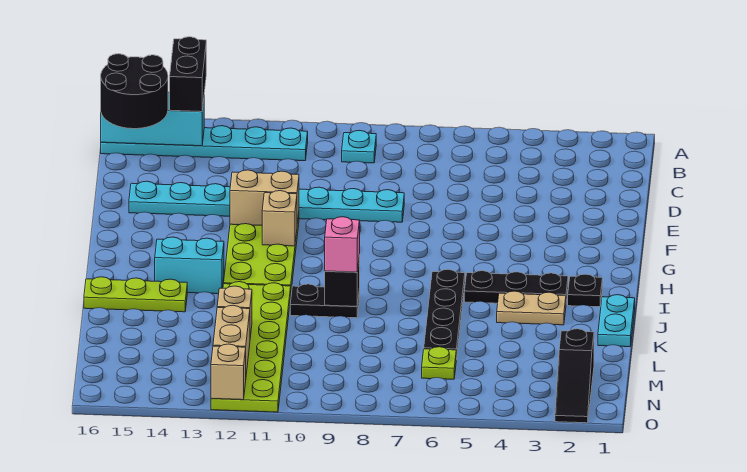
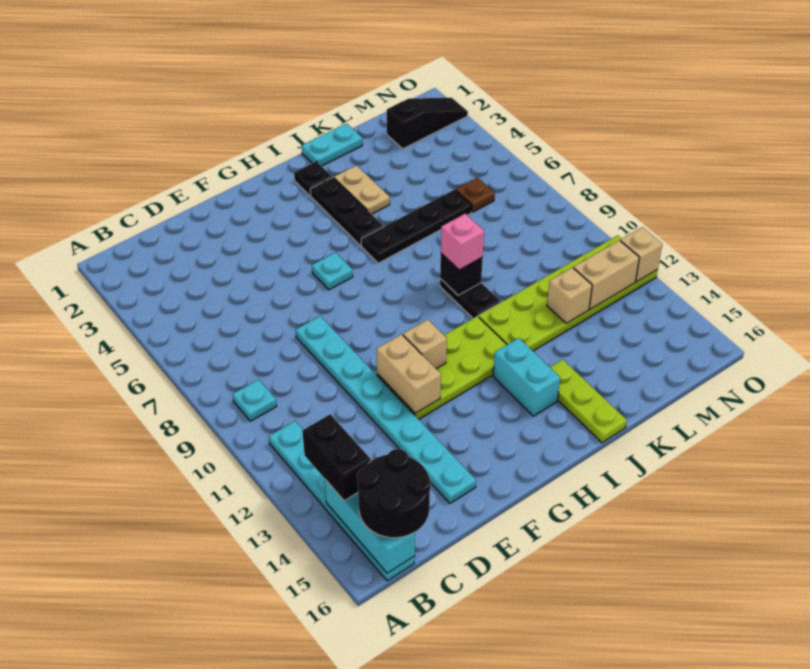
black brick A14:B14 level 3 -> black brick B13:B14 level 3
none -> cyan plate G6 level 1
lime plate M6 level 1 -> brown plate M6 level 1

